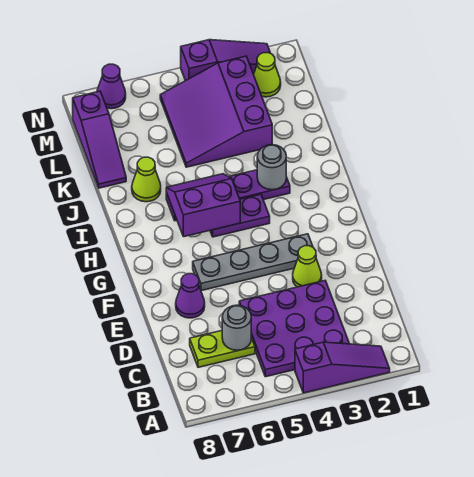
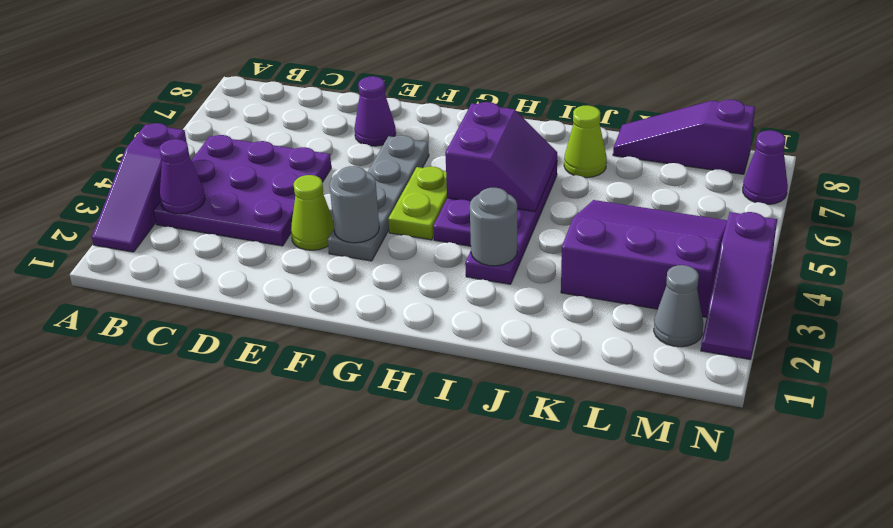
none -> purple cone B3 level 2
lime plate C6:C7 level 1 -> lime plate G4:G5 level 1
grey round brick C6 level 2 -> grey round brick F3 level 2
lime cone M2 level 1 -> grey cone M2 level 1

